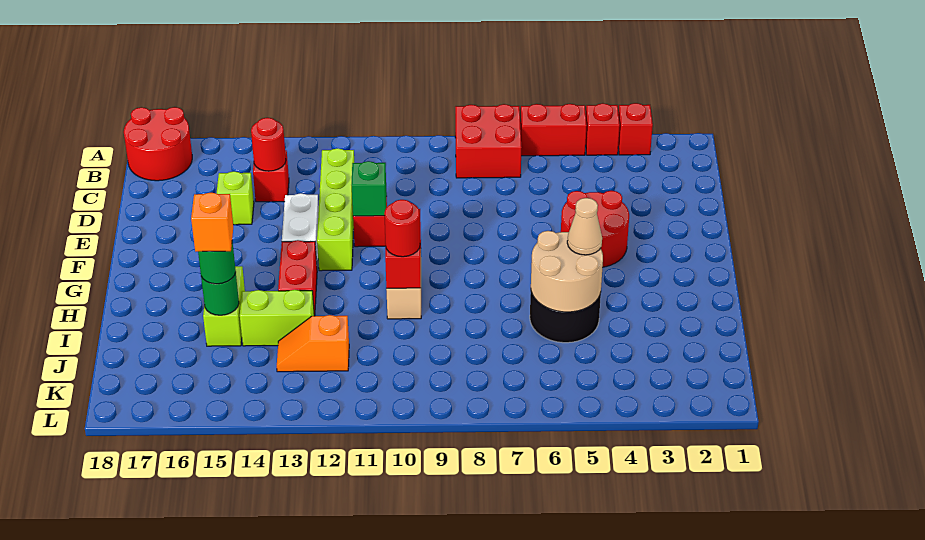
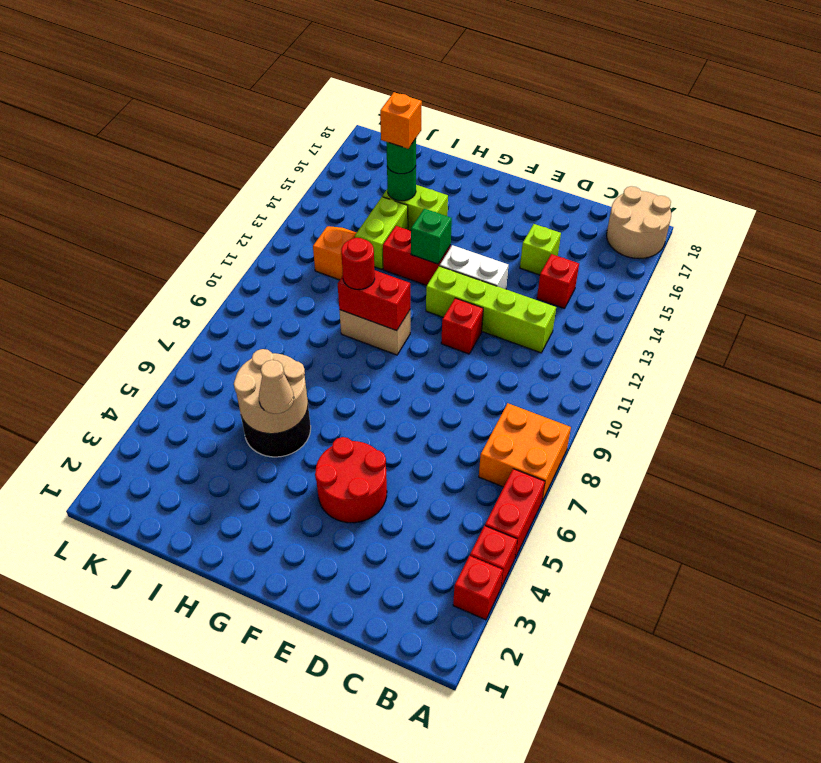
red brick A7:B8 level 1 -> orange brick A7:B8 level 1
red round brick A17:B18 level 1 -> tan round brick A17:B18 level 1
red round brick C14 level 2 -> none
green brick E11 level 2 -> green brick G13 level 2

